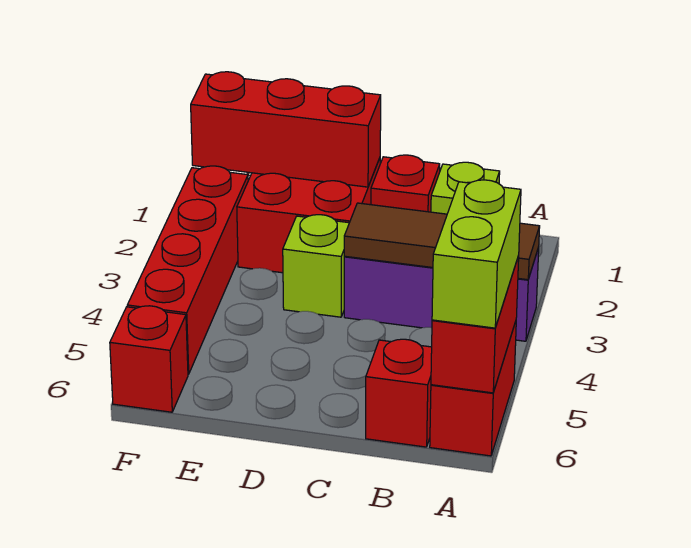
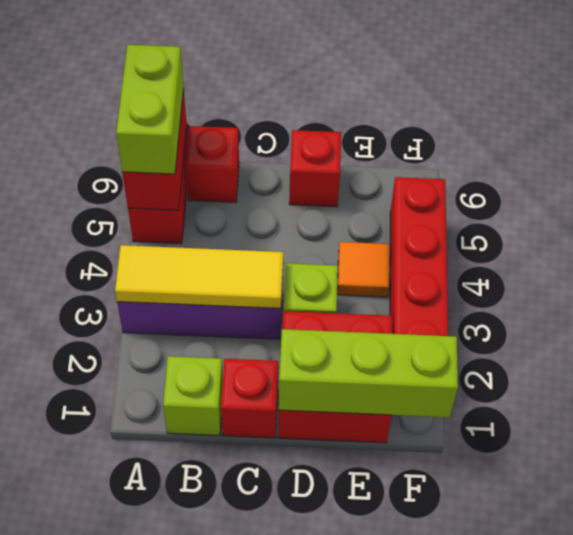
brown tile A3:C3 level 2 -> yellow tile A3:C3 level 2
red brick D1:F1 level 2 -> lime brick D1:F1 level 2
none -> orange tile E4 level 1
red brick F6 level 1 -> red brick D6 level 1

